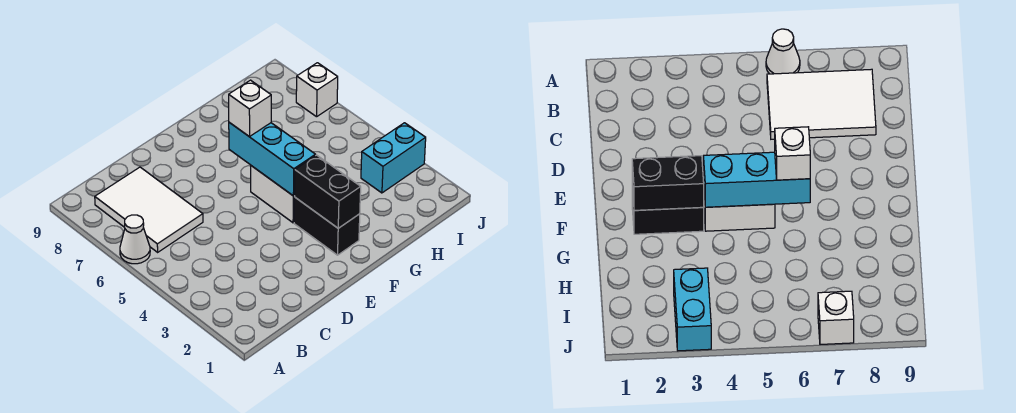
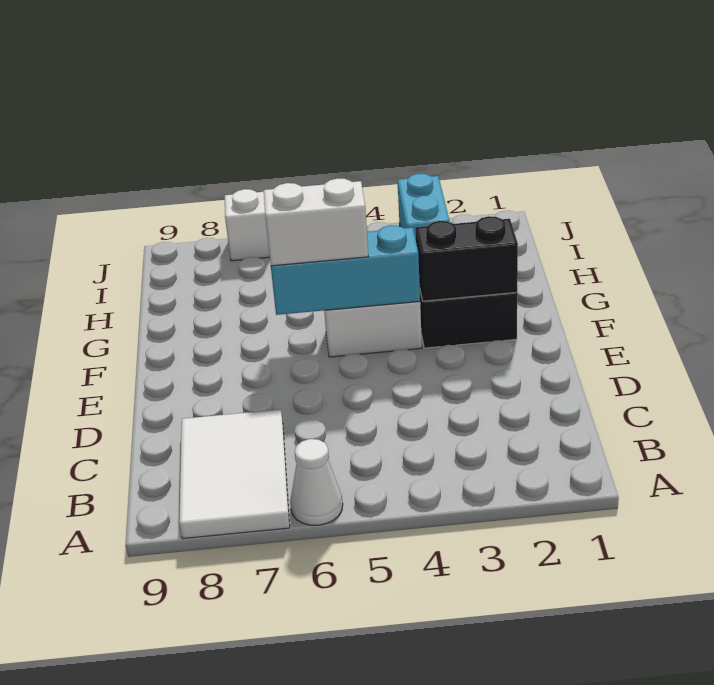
white tile B6:C8 level 1 -> white tile A7:C8 level 1
white brick F6 level 3 -> white brick F5:F6 level 3

